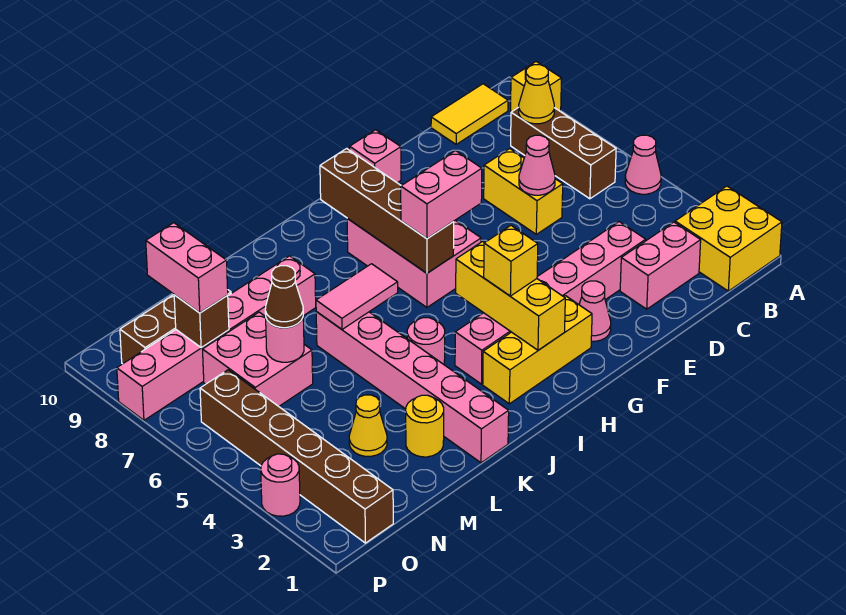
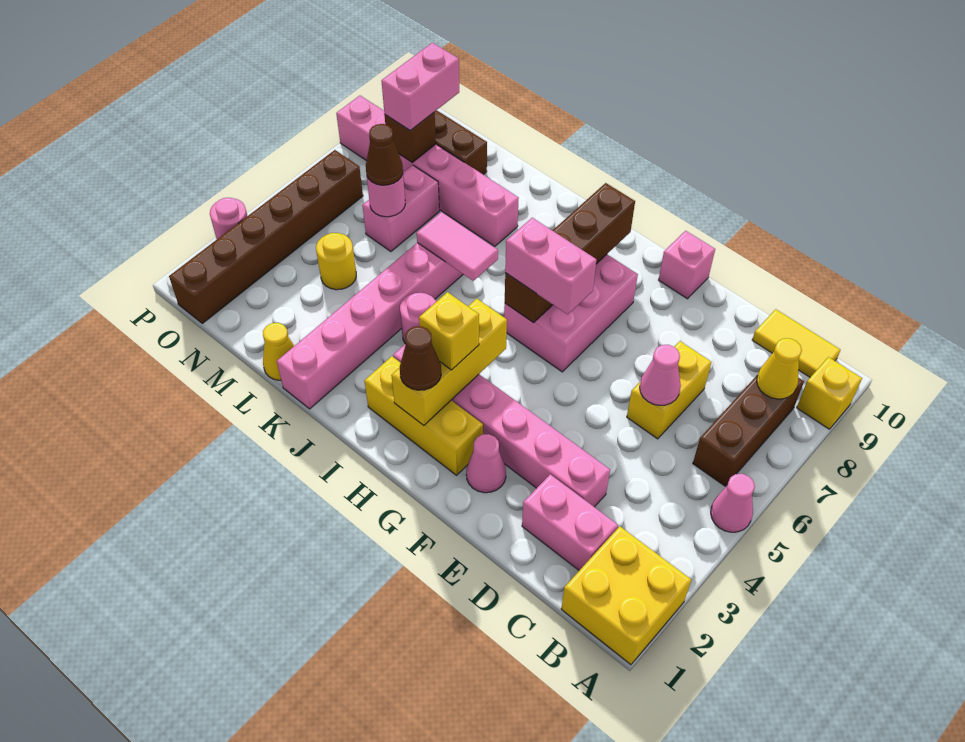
none -> brown cone H2 level 3
yellow round brick L2 level 1 -> yellow round brick M4 level 1
yellow cone M3 level 1 -> yellow cone L1 level 1
pink brick M6:N7 level 1 -> pink brick M6:M7 level 1

